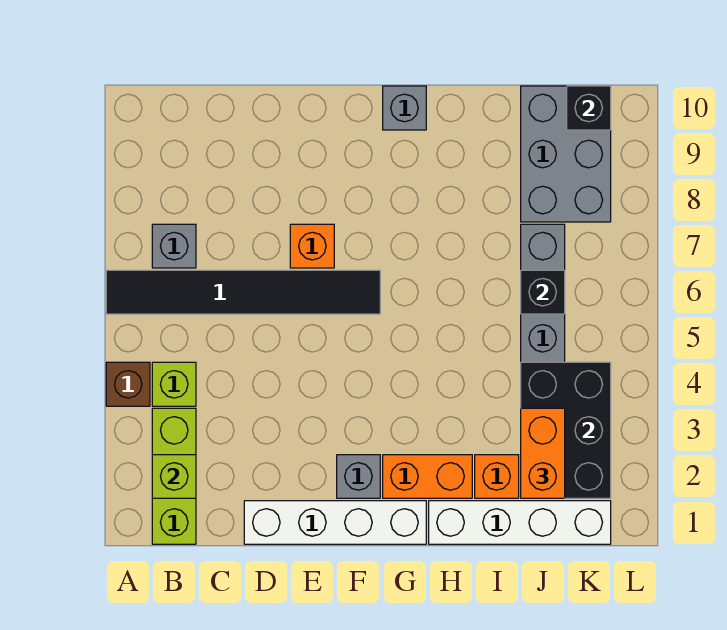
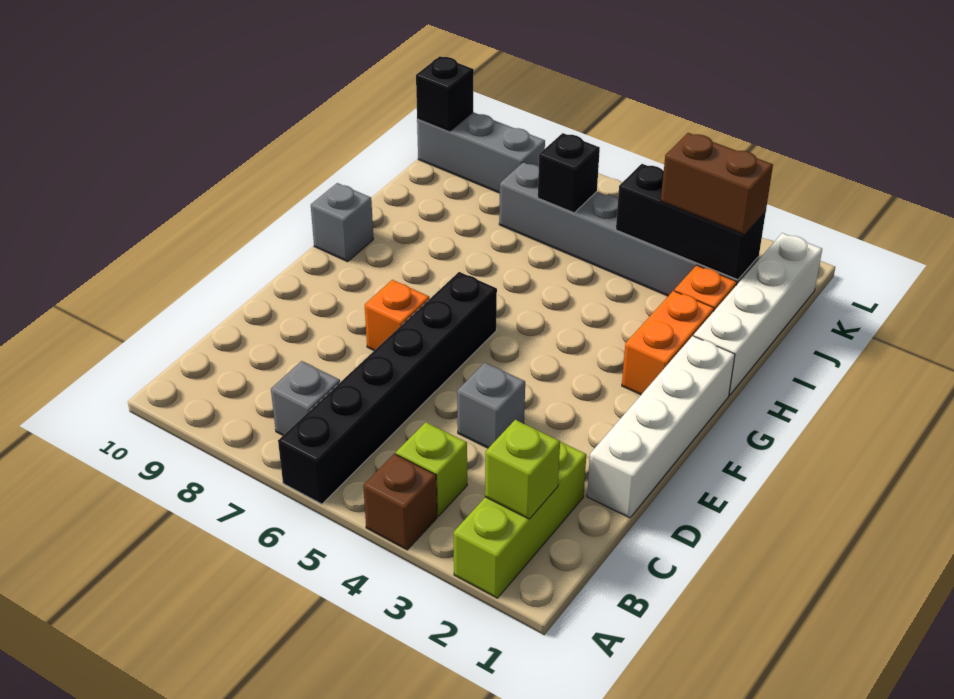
black tile A6:F6 level 1 -> black brick A6:F6 level 1
lime brick B1:B3 level 1 -> lime brick A2:C2 level 1
grey brick F2 level 1 -> grey brick D4 level 1
black brick J2:K4 level 2 -> black brick J2:J4 level 2
orange brick J2:J3 level 3 -> brown brick J2:J3 level 3
grey brick J8:K10 level 1 -> grey brick K8:K10 level 1

